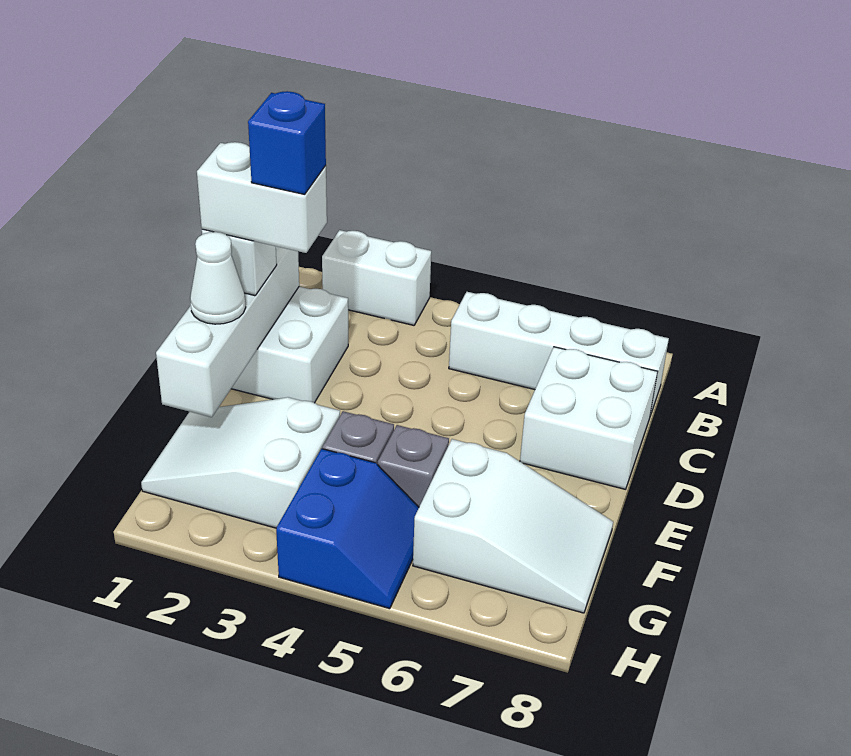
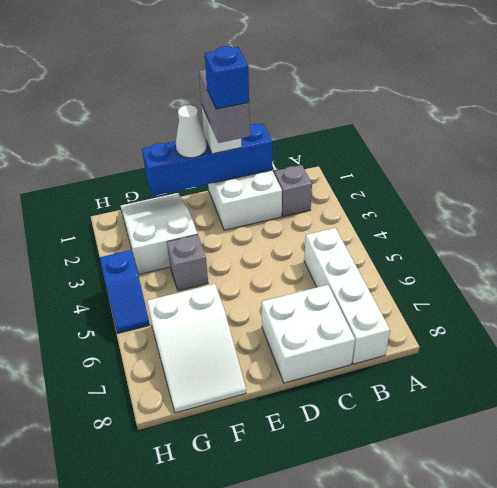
white brick A2:A3 level 1 -> none
white brick C1:F1 level 2 -> blue brick C1:F1 level 2
white brick D1:D2 level 4 -> grey brick D1:D2 level 4
grey brick F5 level 1 -> grey brick B2 level 1
blue slope G4:H5 level 1 top 4 -> blue slope H4:H5 level 1 top 4

